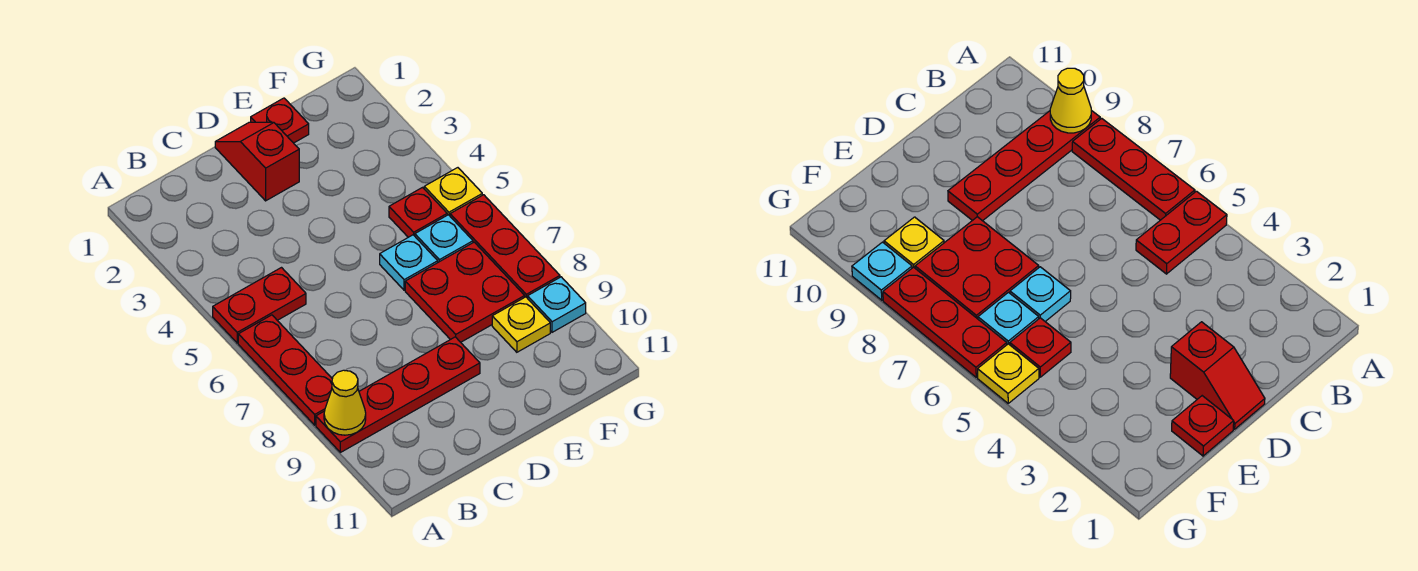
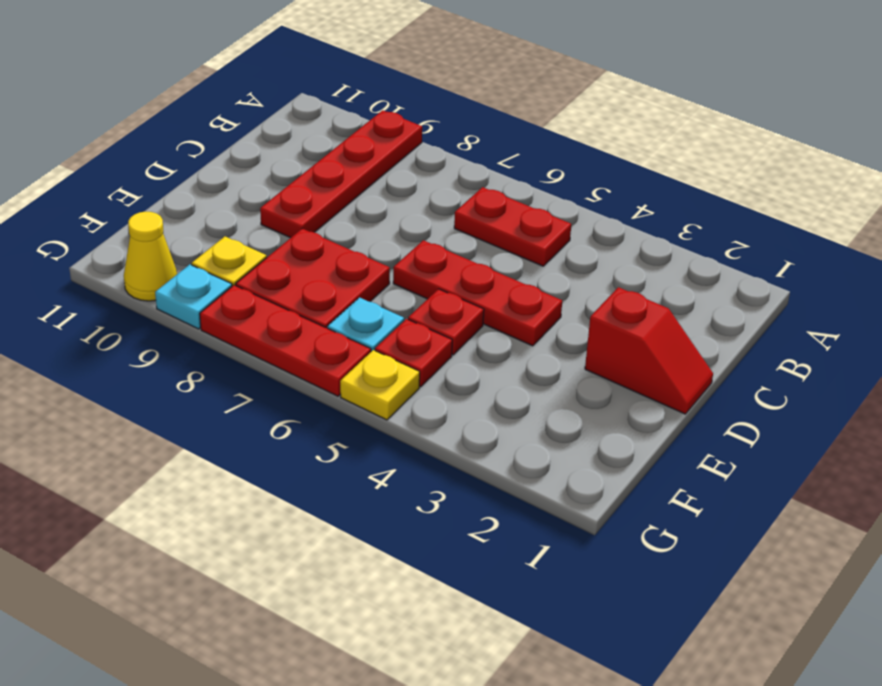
red plate A5:B5 level 1 -> red plate B5:B6 level 1
red plate A6:A8 level 1 -> red plate D4:D6 level 1
yellow cone A9 level 2 -> yellow cone G10 level 1
red plate E1 level 1 -> red plate E5 level 1
cyan plate E6 level 1 -> none

